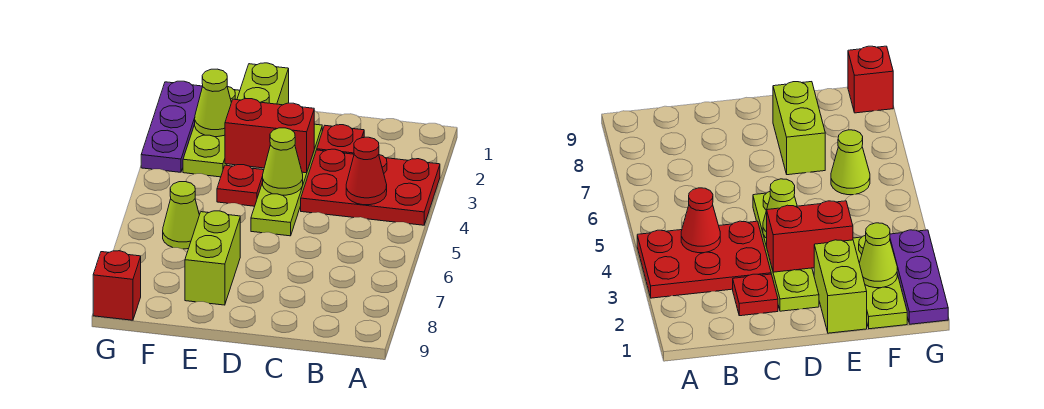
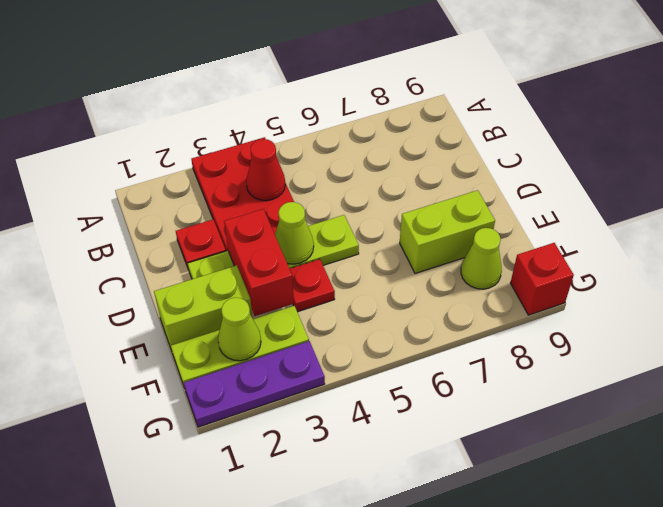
lime cone F6 level 1 -> lime cone F8 level 1

